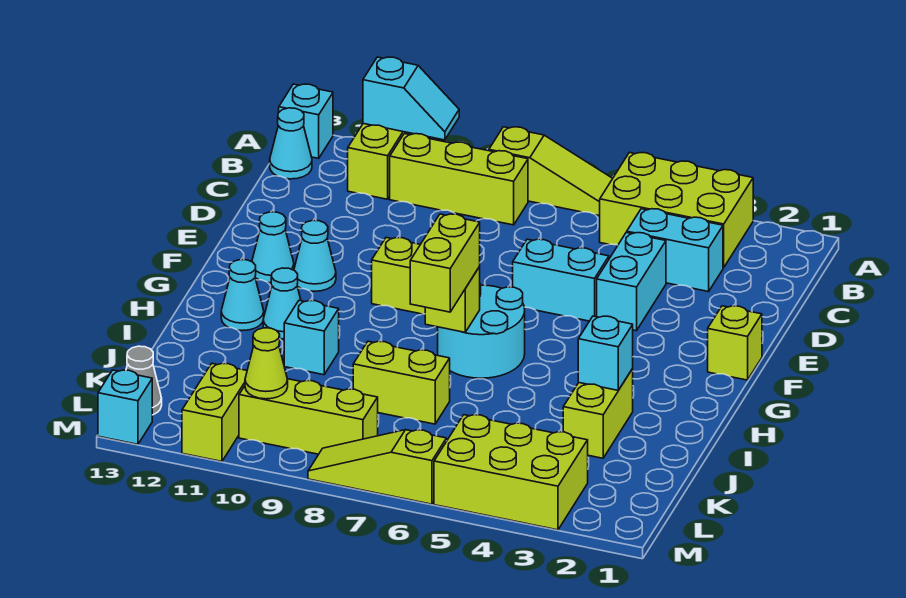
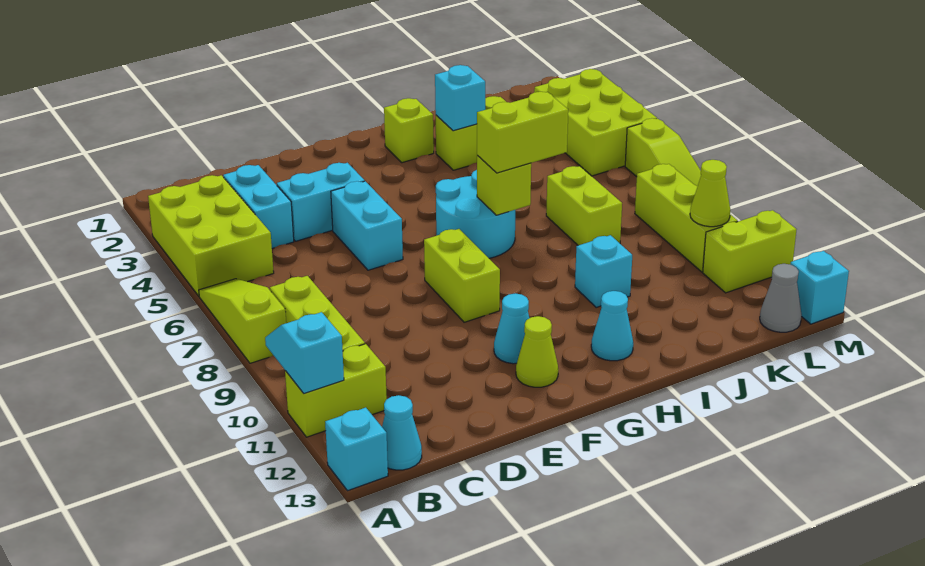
lime brick F1 level 1 -> lime brick H2 level 1
cyan cone F12 level 1 -> lime cone F12 level 1
cyan cone H11 level 1 -> none

